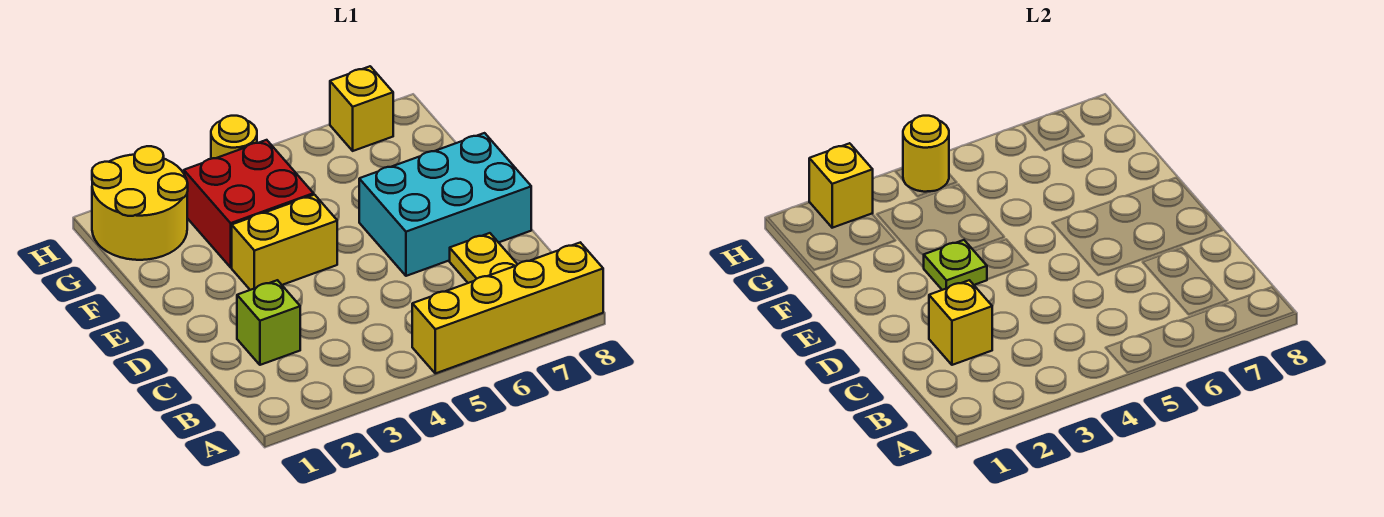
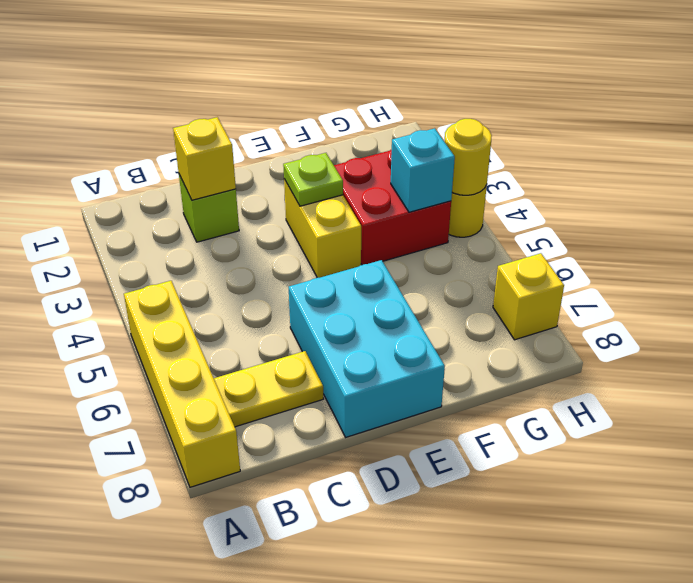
yellow round brick G1:H2 level 1 -> none
none -> cyan brick G4 level 2
yellow brick H2 level 2 -> none

